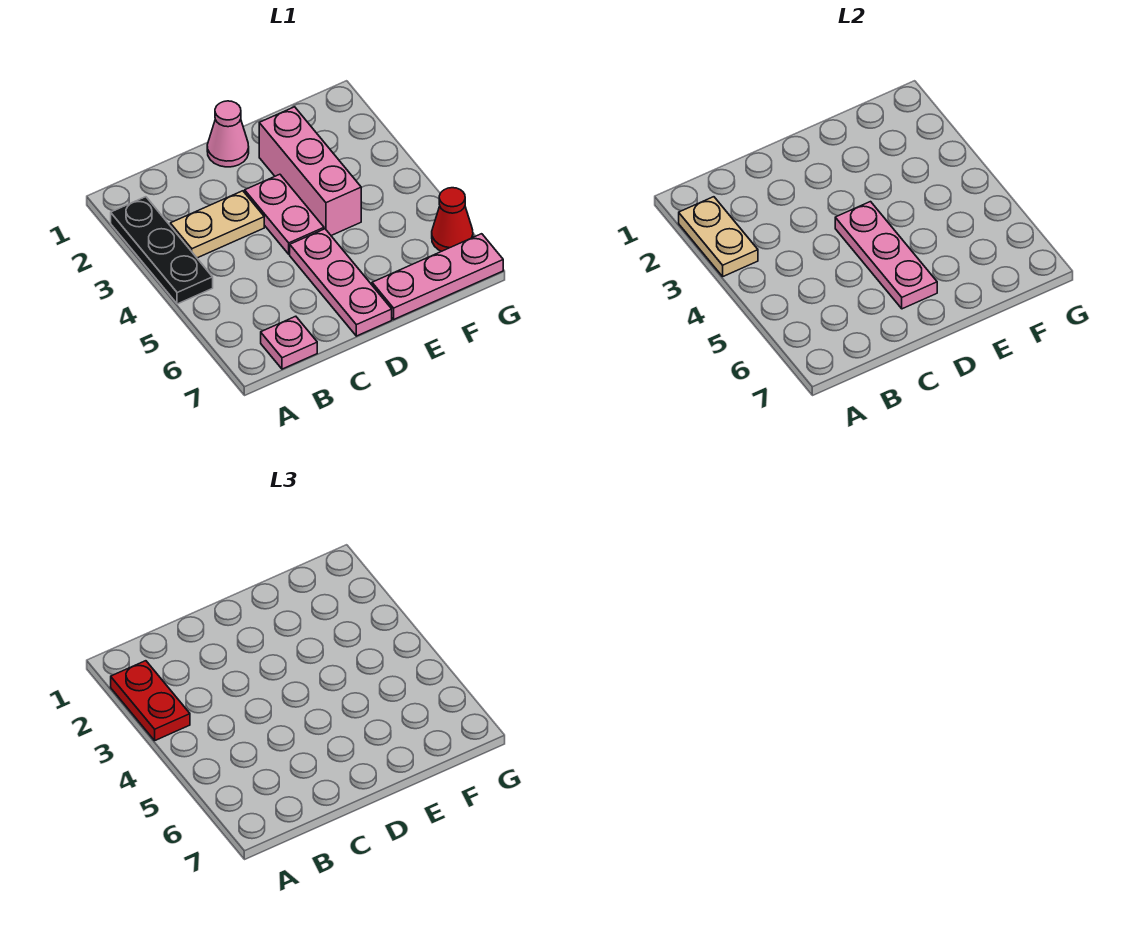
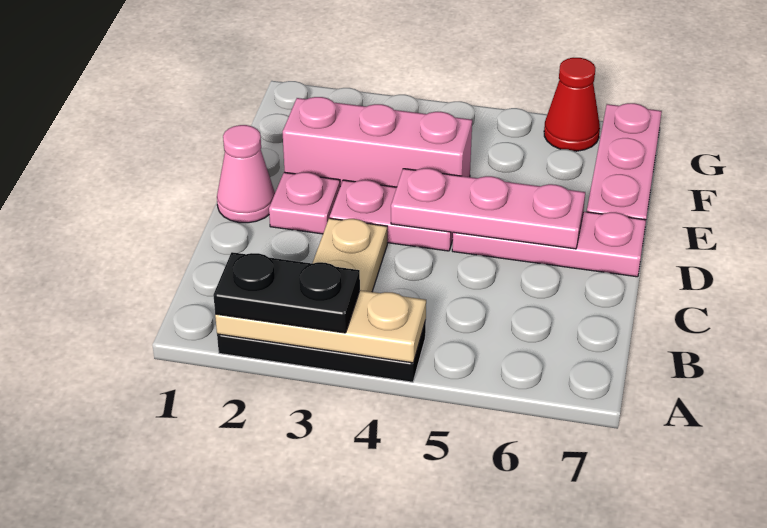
tan plate A2:A3 level 2 -> tan plate A2:A4 level 2
red plate A2:A3 level 3 -> black plate A2:A3 level 3
pink plate B7 level 1 -> pink plate D2 level 1

